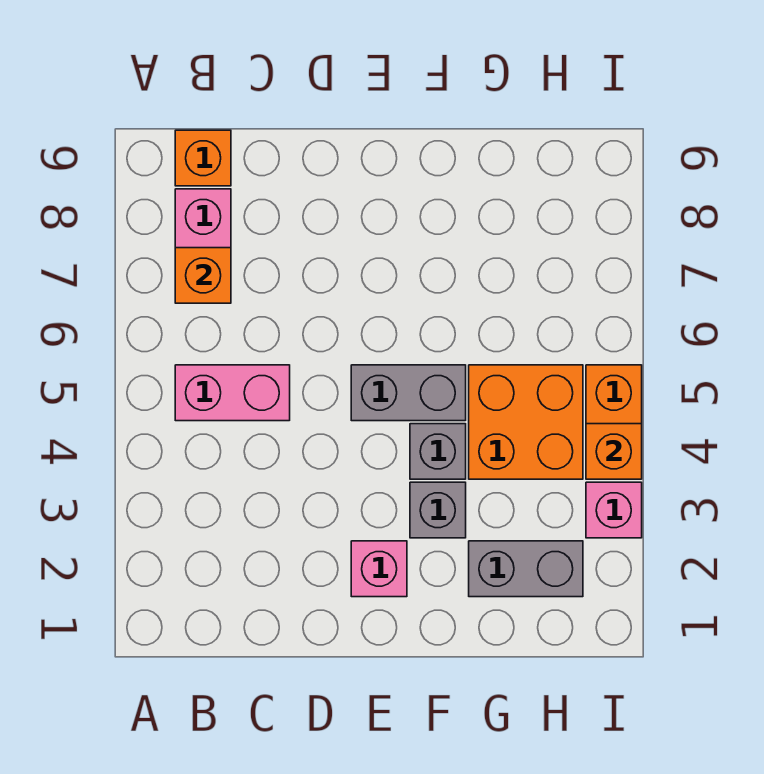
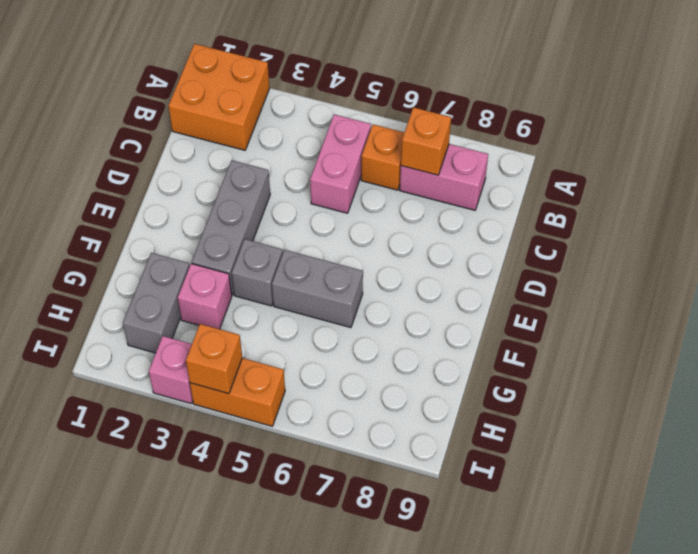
orange brick B9 level 1 -> orange brick B6 level 1
pink brick E2 level 1 -> pink brick G3 level 1
grey brick E5:F5 level 1 -> grey brick F5:F6 level 1
grey brick F3 level 1 -> grey brick D3:F3 level 1
orange brick G4:H5 level 1 -> orange brick A1:B2 level 1

